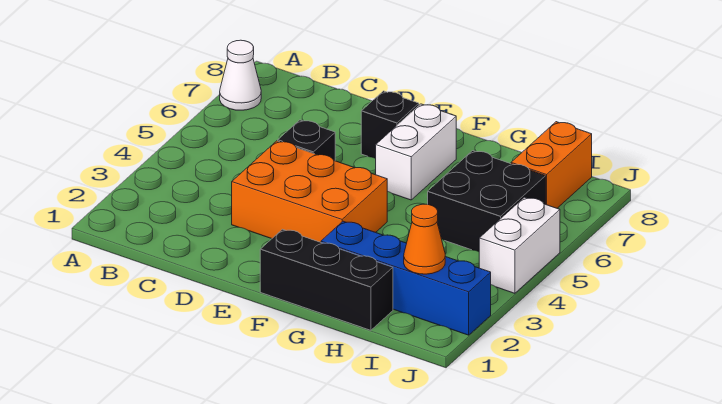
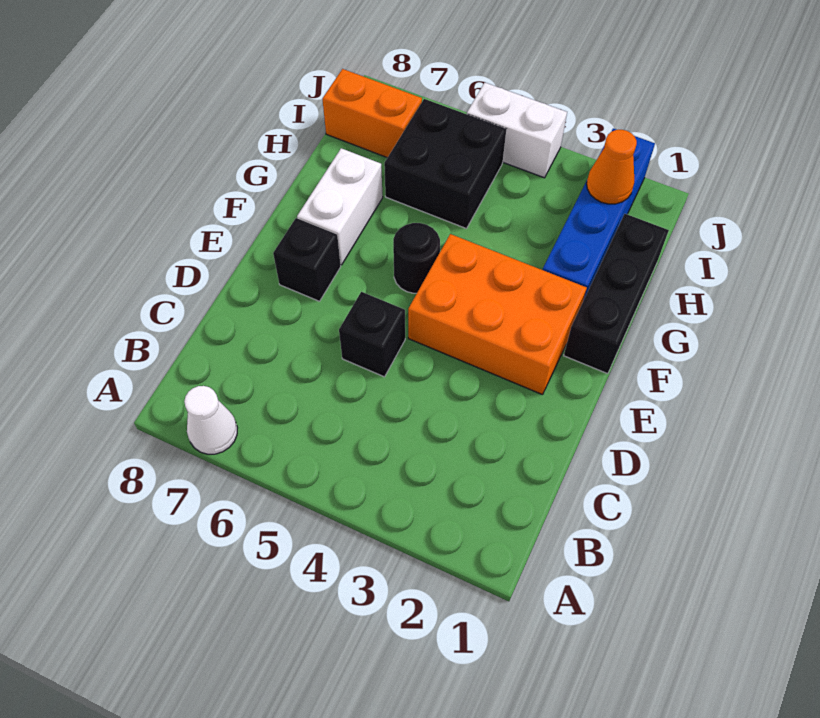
orange brick D3:F4 level 1 -> orange brick E2:F4 level 1
none -> black round brick F5 level 1
white brick F6:F7 level 1 -> white brick F7:G7 level 1

